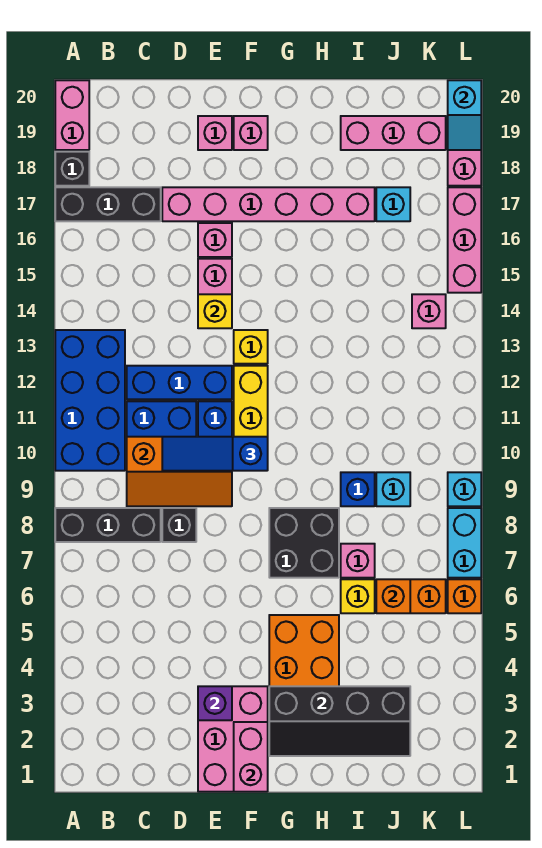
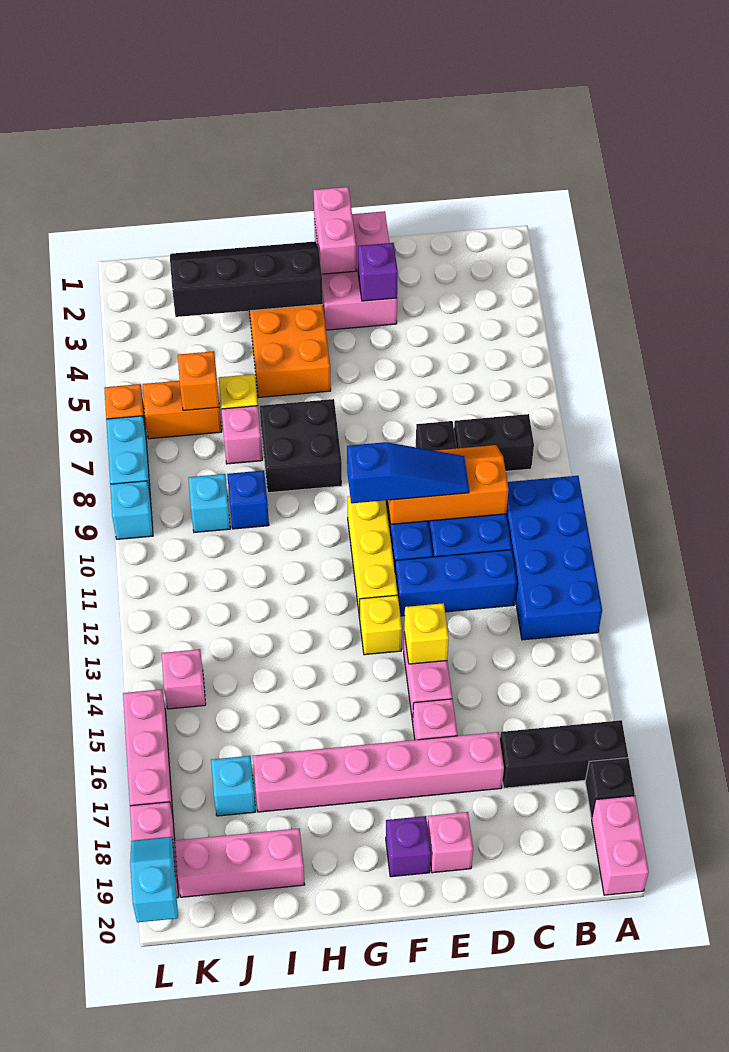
black brick A8:C8 level 1 -> black brick B8:C8 level 1
pink brick F19 level 1 -> purple brick F19 level 1

